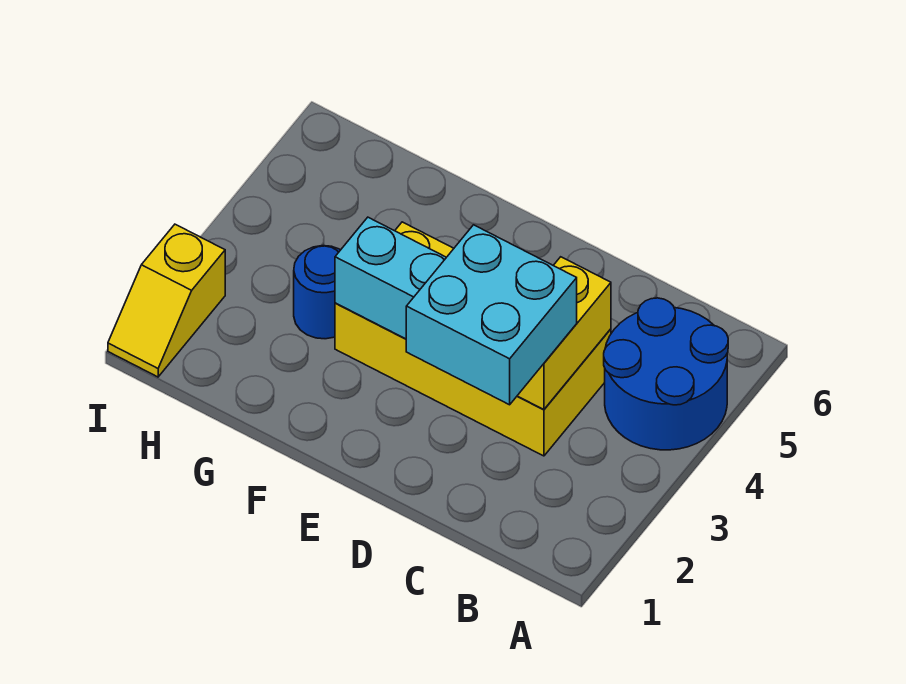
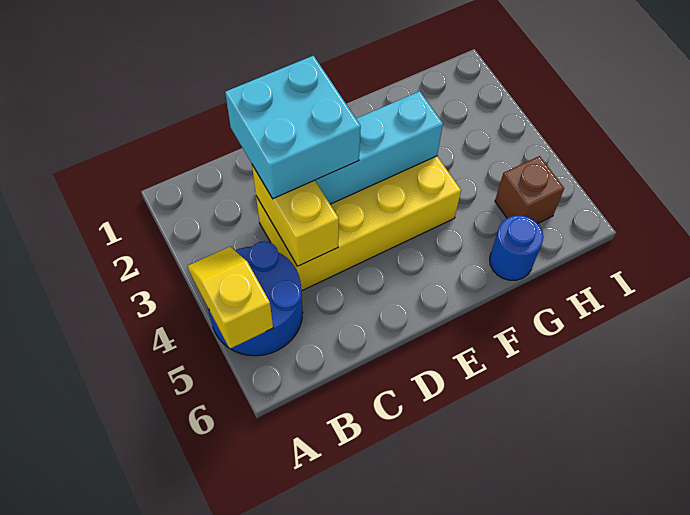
blue round brick G3 level 1 -> blue round brick G6 level 1
none -> brown brick H5 level 1
yellow slope I1:I2 level 1 top 2 -> yellow slope A4:A5 level 2 top 5

